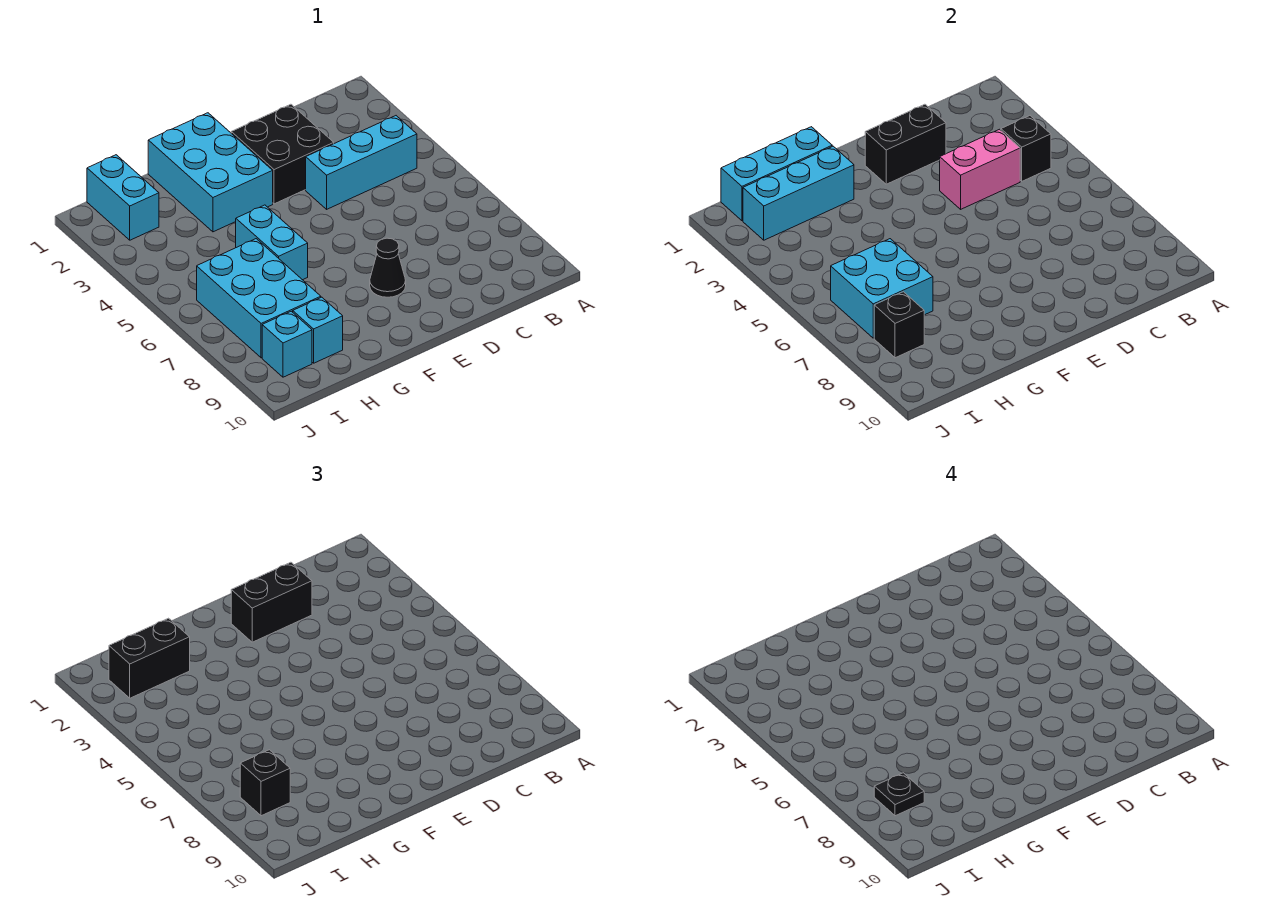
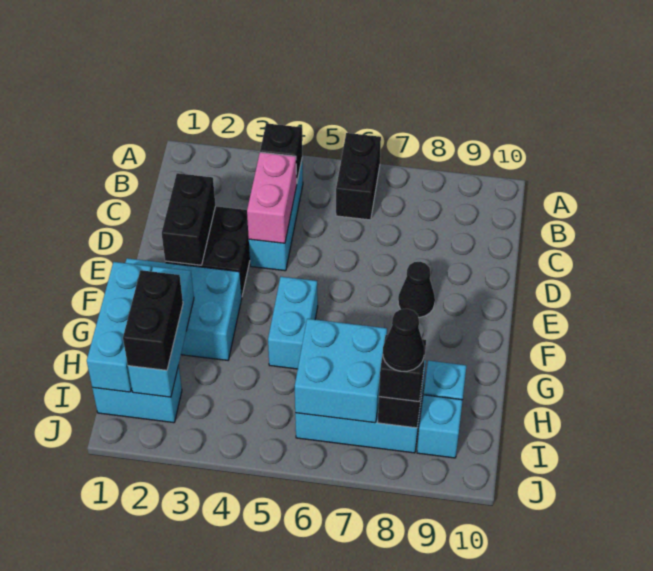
black brick D2:E2 level 3 -> black brick A6:B6 level 1
cyan brick G5:G6 level 1 -> cyan brick F5:G5 level 1
black plate I8 level 4 -> black cone I8 level 4

